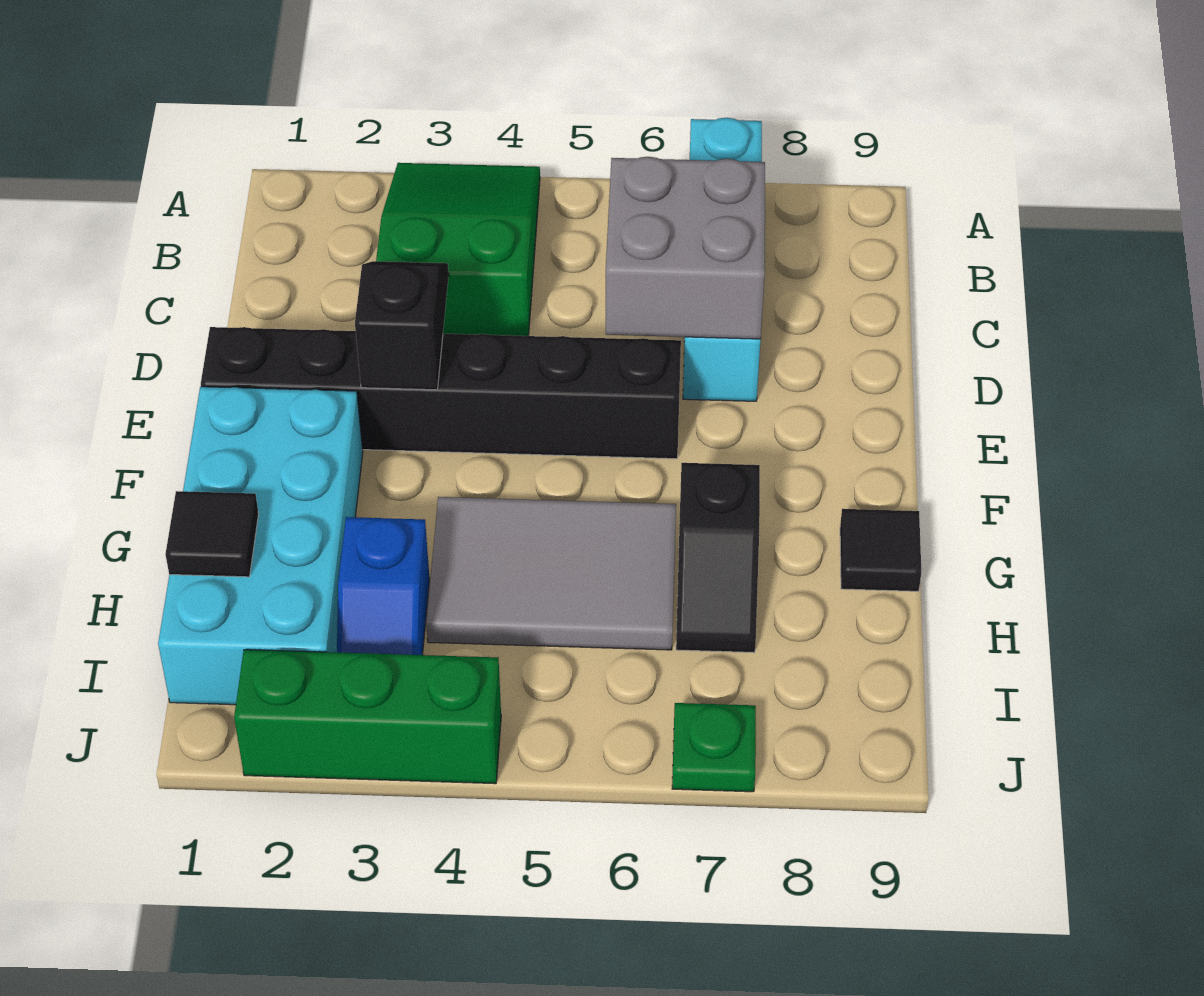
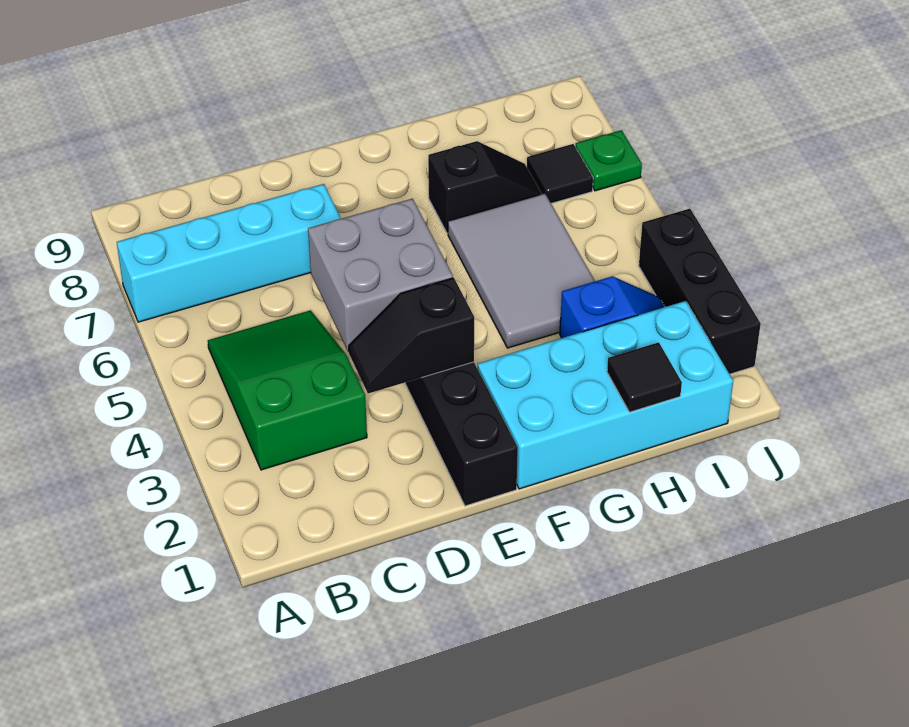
green slope A3:C4 level 1 top C -> green slope B3:C5 level 1 top 3
grey brick C6:D7 level 2 -> grey brick D4:E5 level 2
black tile G9 level 1 -> black tile I7 level 1
green brick J2:J4 level 1 -> black brick J2:J4 level 1

